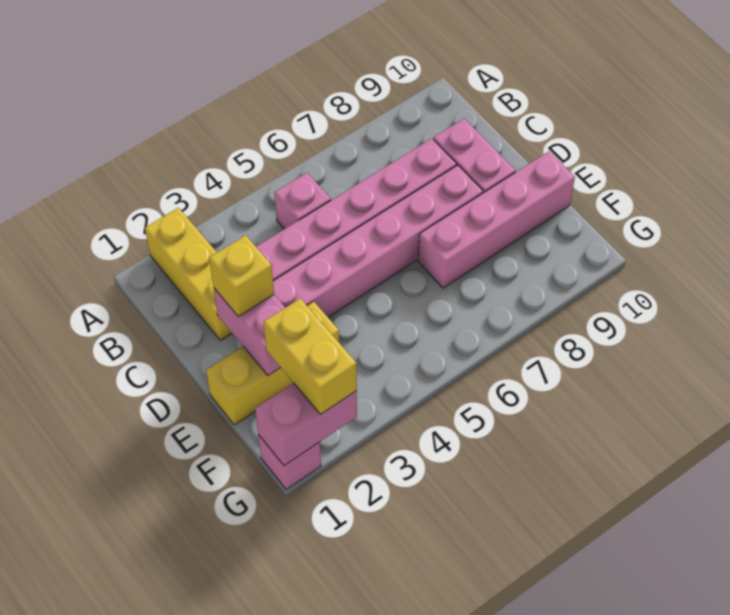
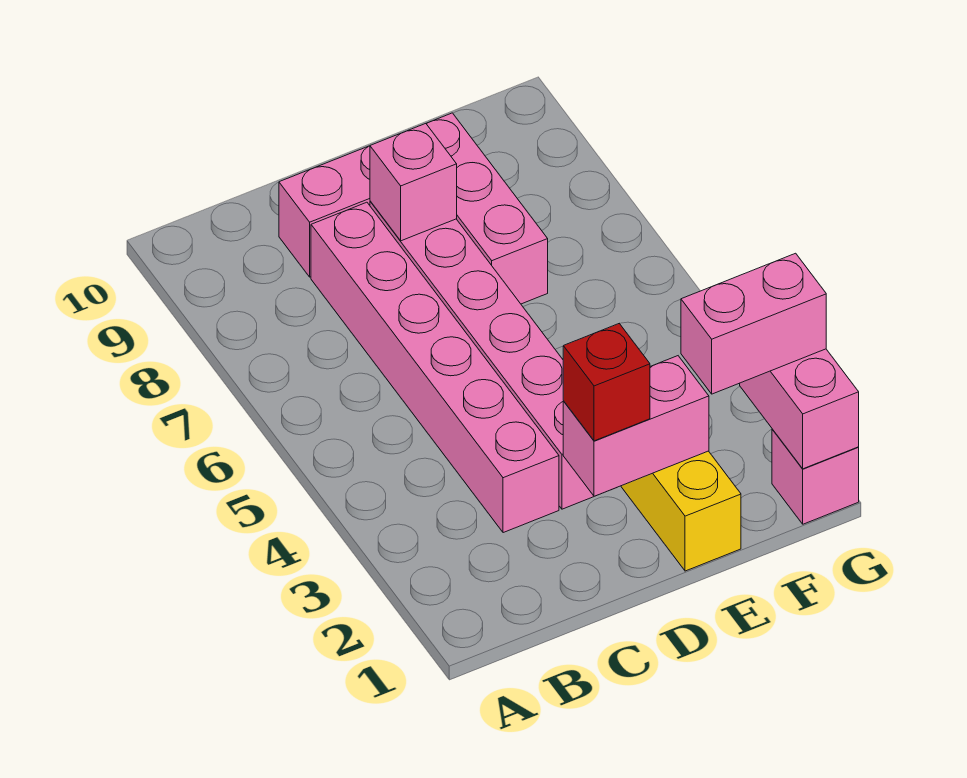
yellow brick A2:C2 level 1 -> none
pink brick B5 level 1 -> pink brick D8 level 2
yellow brick D2 level 3 -> red brick D2 level 3
pink brick E7:E10 level 1 -> pink brick E7:E9 level 1
yellow brick F2:G2 level 3 -> pink brick F2:G2 level 3

